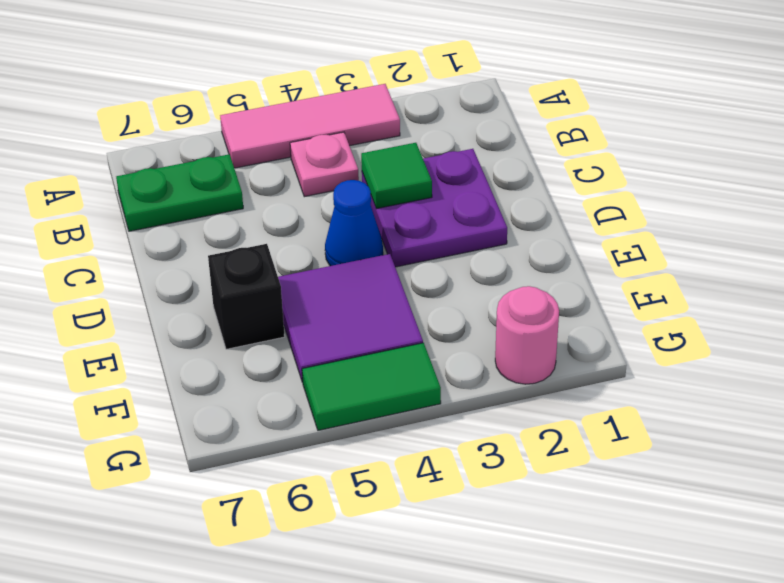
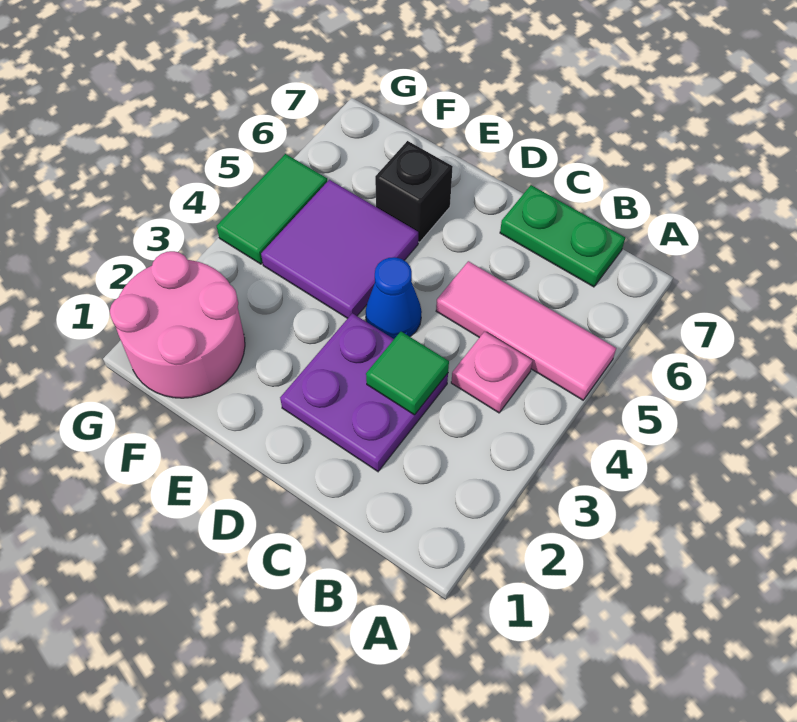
pink tile A3:A5 level 1 -> pink tile A5:C5 level 1
green plate B6:B7 level 1 -> green plate B7:C7 level 1
pink round brick G2 level 1 -> pink round brick F1:G2 level 1

